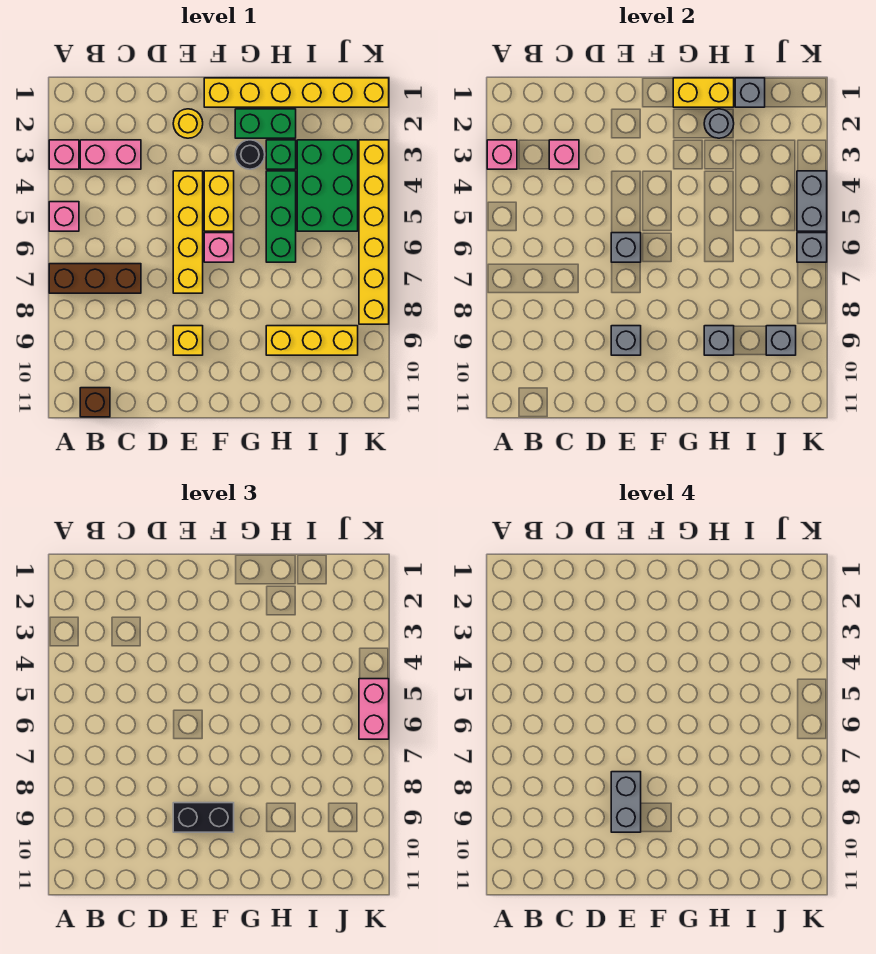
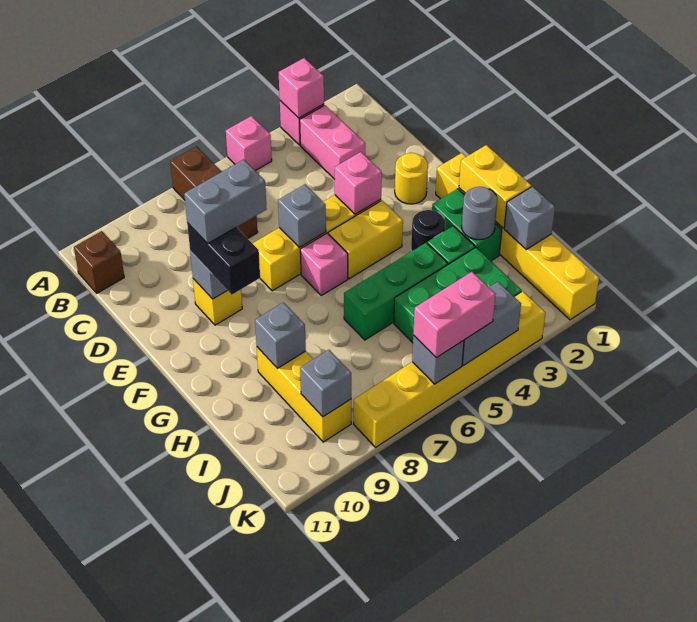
pink brick C3 level 2 -> pink brick E4 level 2

